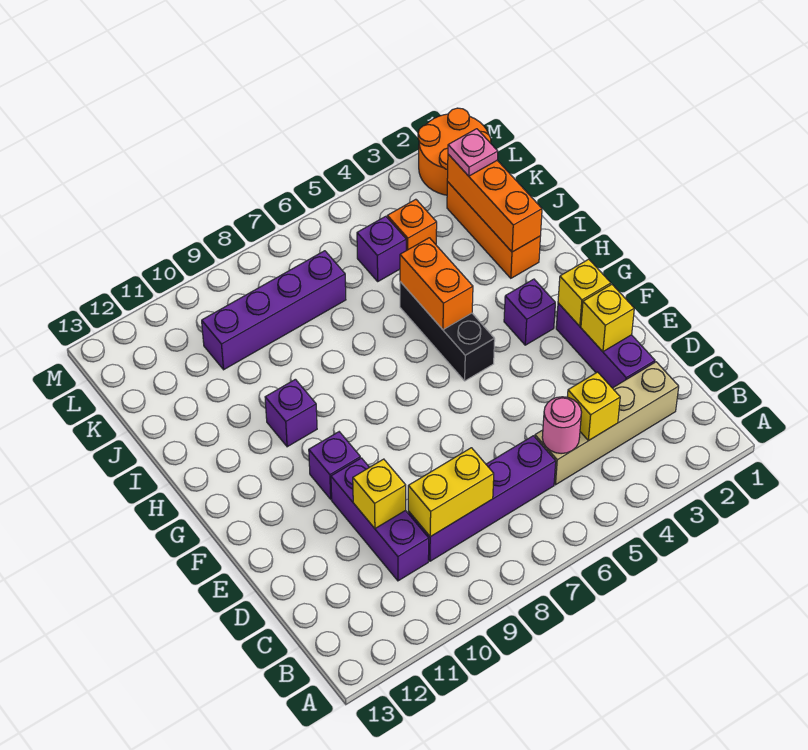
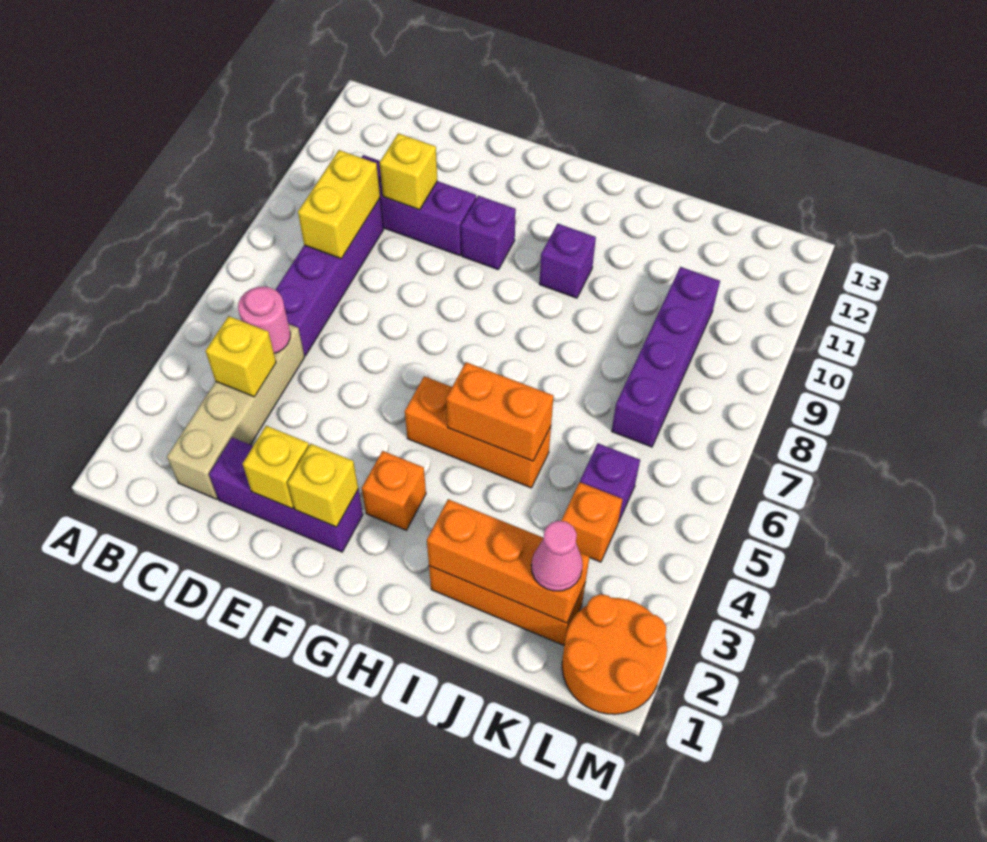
purple brick G3 level 1 -> orange brick G3 level 1
black brick G5:I5 level 1 -> orange brick G5:I5 level 1
pink plate K2 level 3 -> pink cone K2 level 3

